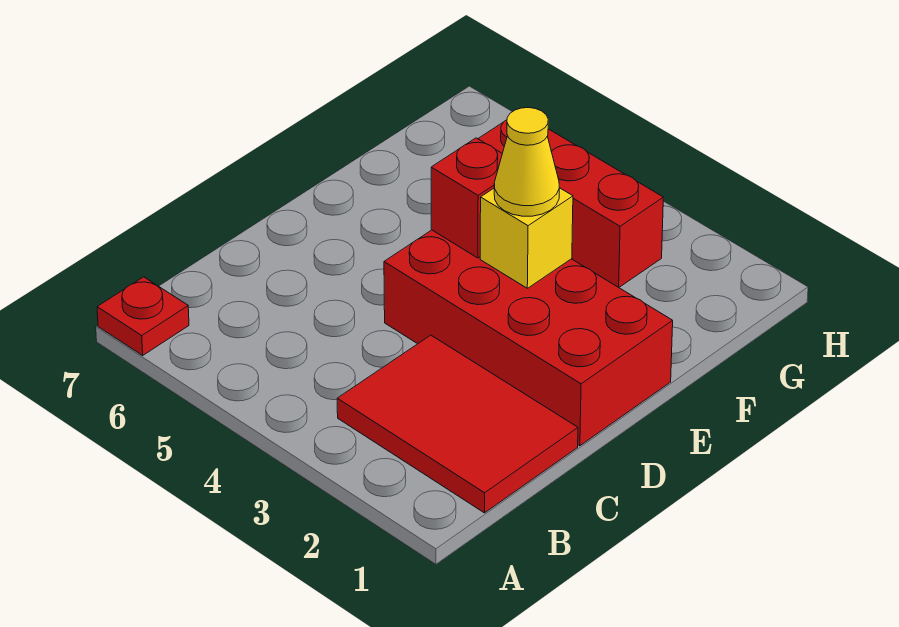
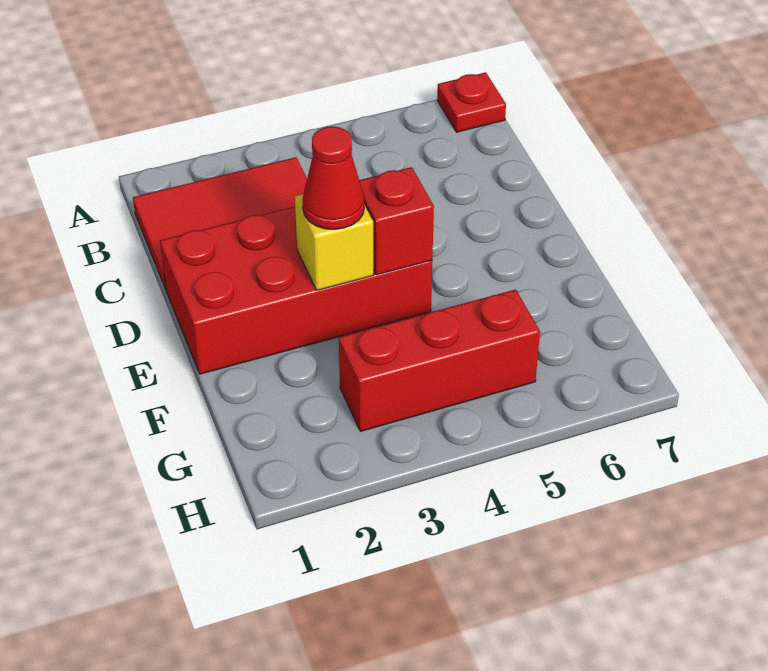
yellow cone E3 level 3 -> red cone E3 level 3

